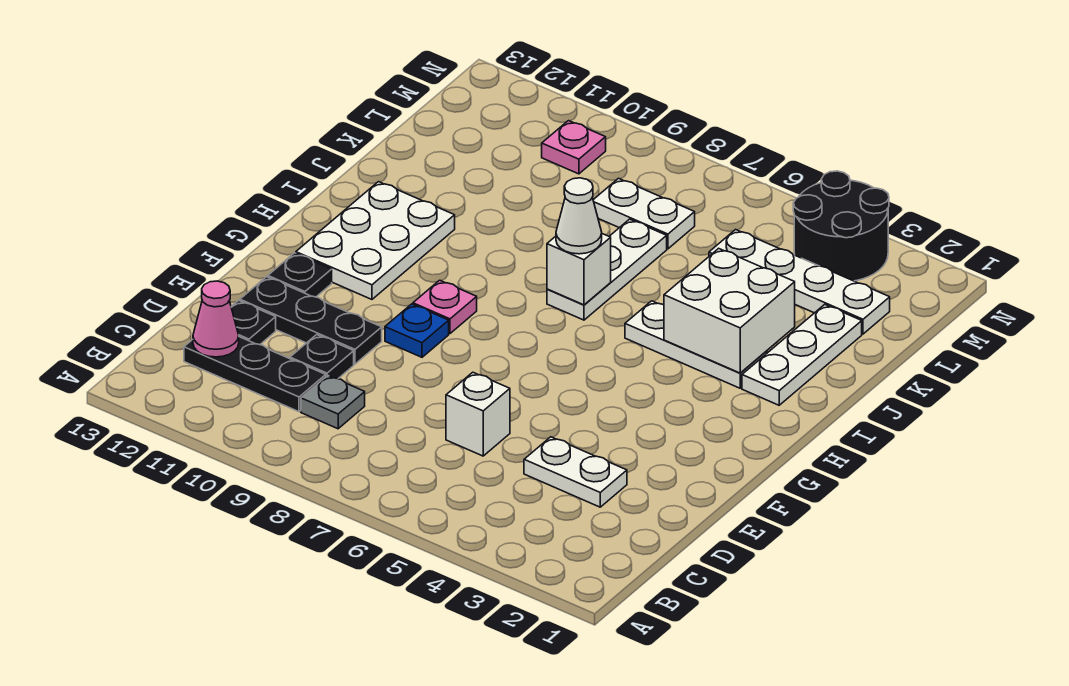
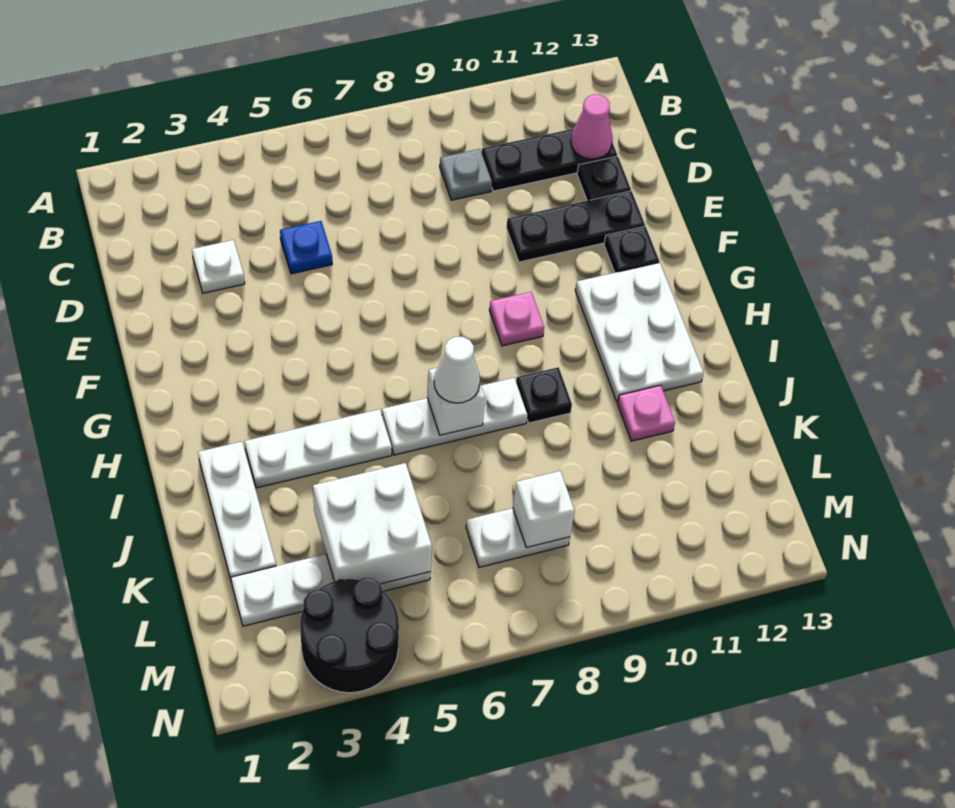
white plate D3:D4 level 1 -> white plate D3 level 1
white brick D6 level 1 -> white brick L8 level 2
black plate D10 level 1 -> black plate I9 level 1
blue plate F9 level 1 -> blue plate D5 level 1
white brick I3:J4 level 2 -> white brick K4:L5 level 2
white plate I7:K7 level 1 -> white plate I6:I8 level 1
pink plate M10 level 1 -> pink plate J11 level 1

